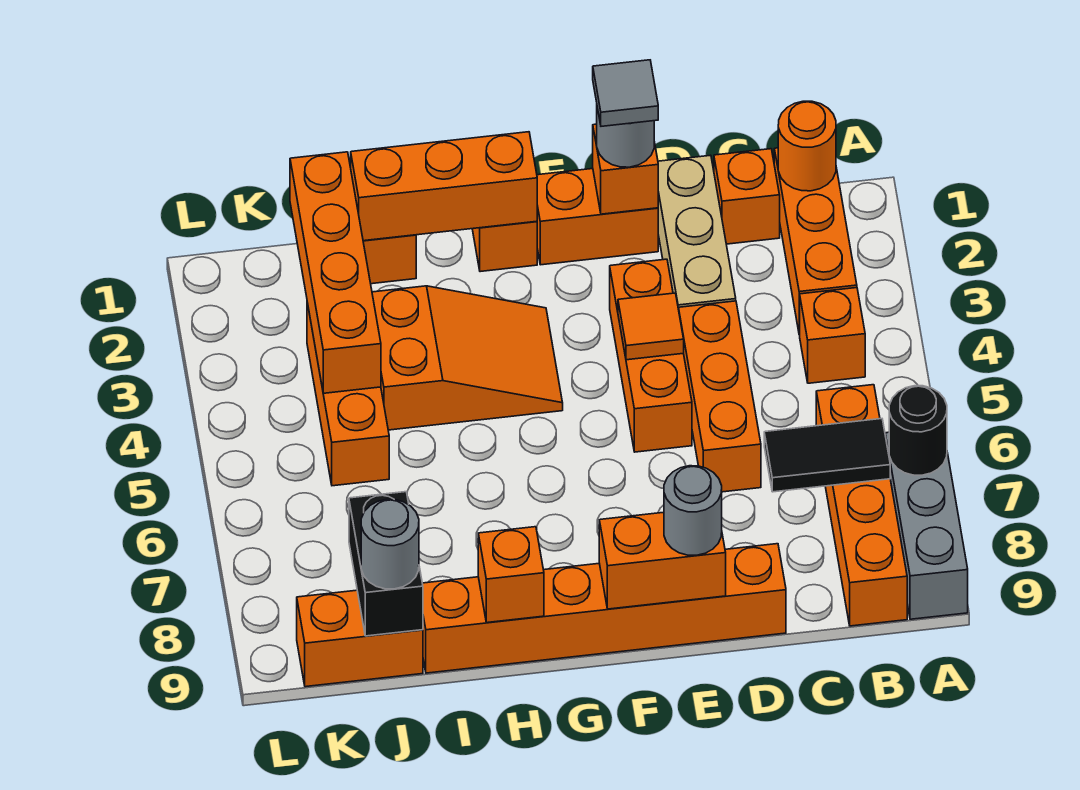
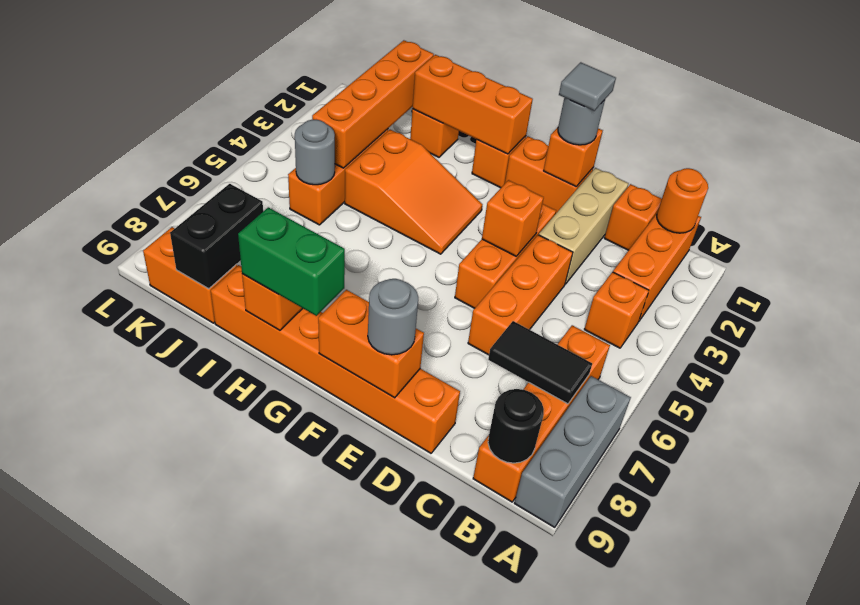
black round brick A7 level 2 -> black round brick B9 level 2
orange tile E4 level 2 -> orange brick E4 level 2
none -> green brick G9:H9 level 3
grey round brick J9 level 3 -> grey round brick J5 level 2

